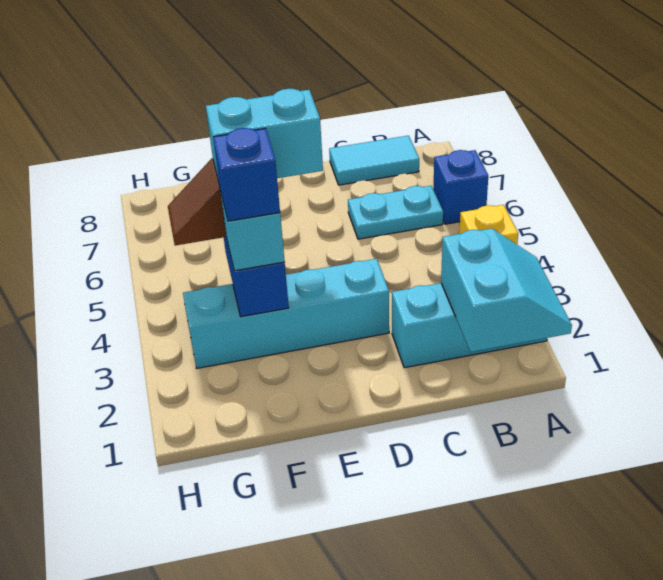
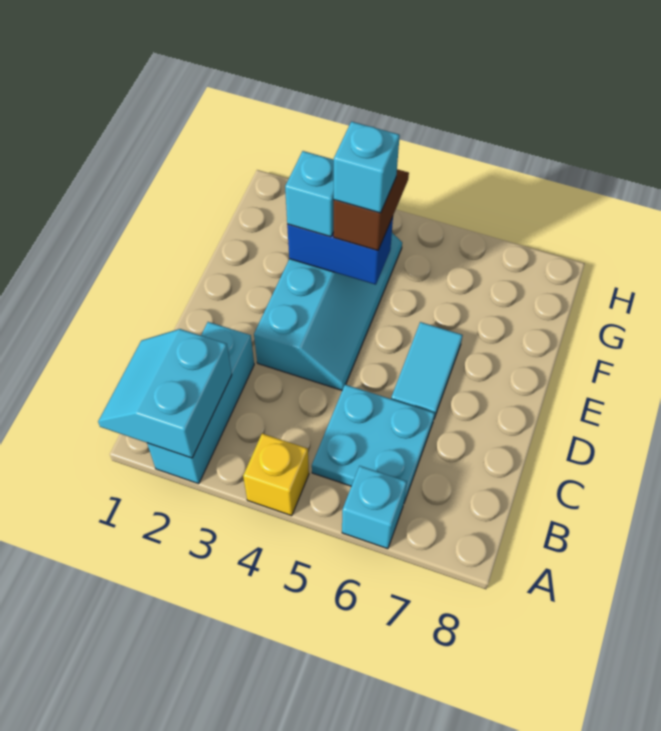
cyan slope A1:B2 level 2 top B -> cyan slope A1:B2 level 2 top 2
blue brick A6 level 1 -> cyan brick A6 level 1
cyan plate B6:C6 level 1 -> cyan plate B5:C6 level 1
cyan tile B8:C8 level 1 -> cyan tile D6:E6 level 1
cyan brick E4:F4 level 4 -> cyan brick F4 level 4
blue brick F3 level 4 -> none

